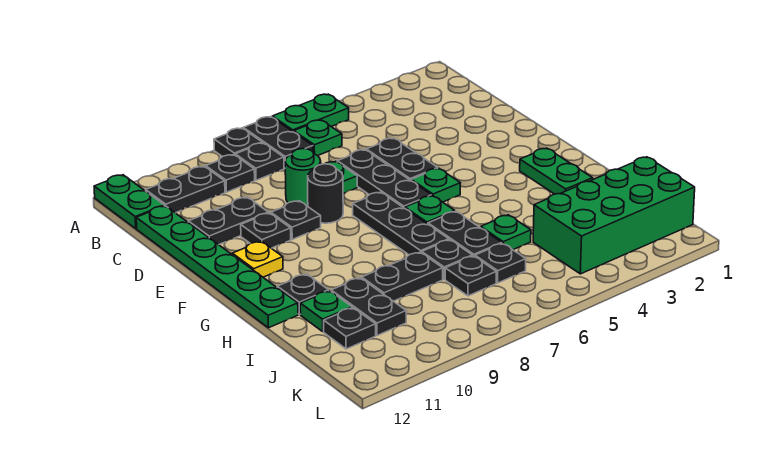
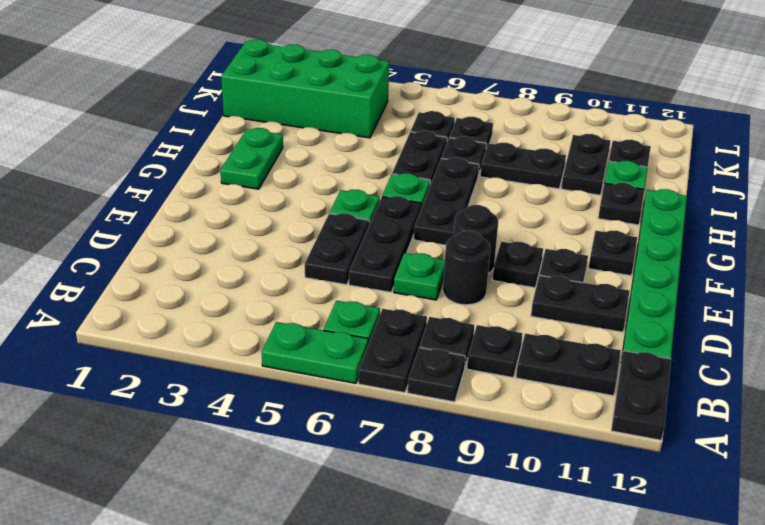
green plate A12:B12 level 1 -> black plate A12:B12 level 1
green round brick D8 level 1 -> black round brick D8 level 1
yellow plate F11 level 1 -> black plate F11 level 1
green plate I5 level 1 -> none

